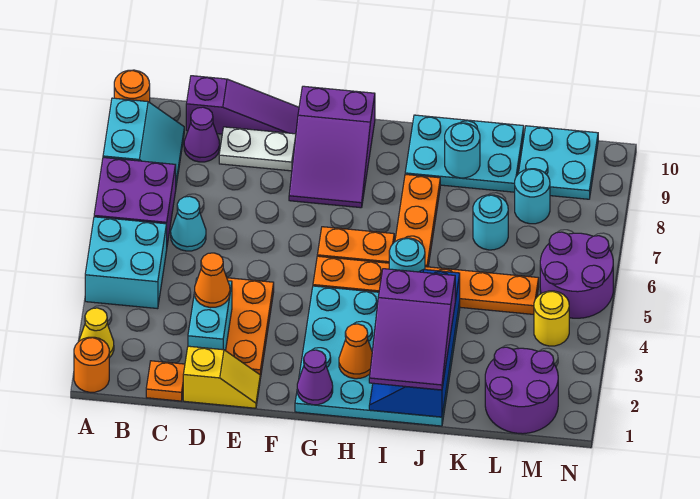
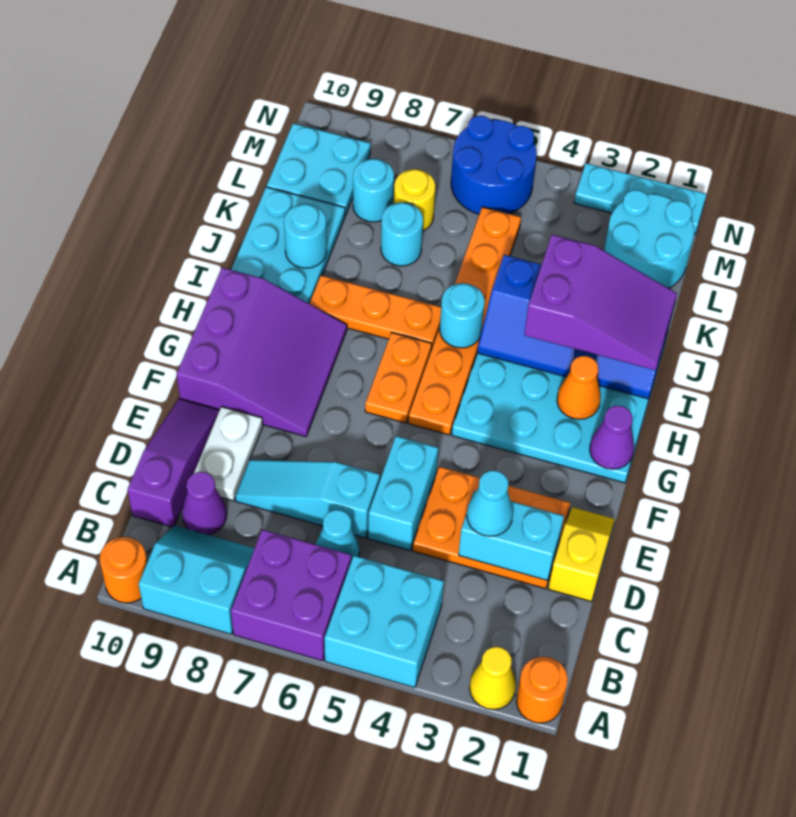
orange plate C1 level 1 -> none
orange cone D3 level 3 -> cyan cone D3 level 3
none -> cyan brick D5:E5 level 1
none -> cyan slope D6:D8 level 1 top 6
purple slope F8:G10 level 1 top 10 -> purple slope F8:H10 level 1 top 10
purple round brick L1:M2 level 1 -> cyan round brick L1:M2 level 1
yellow round brick M4 level 1 -> yellow round brick L7 level 1
purple round brick M5:N6 level 1 -> blue round brick M5:N6 level 1
none -> cyan plate N1:N3 level 1

